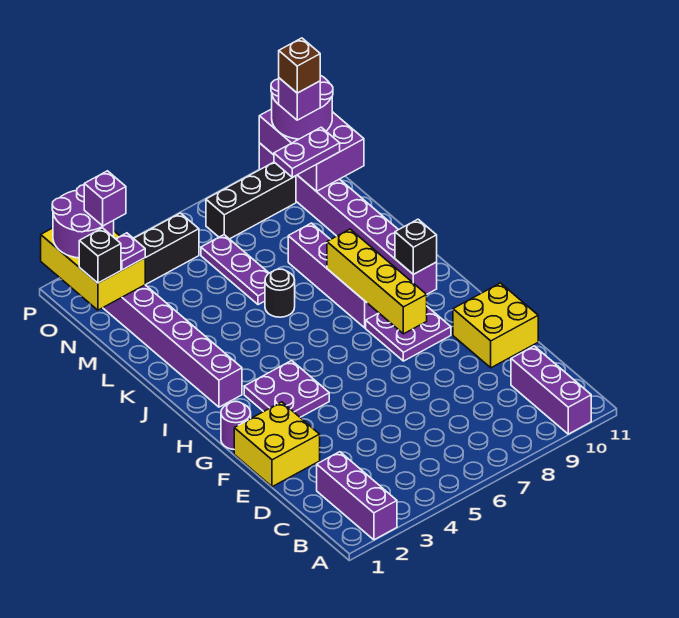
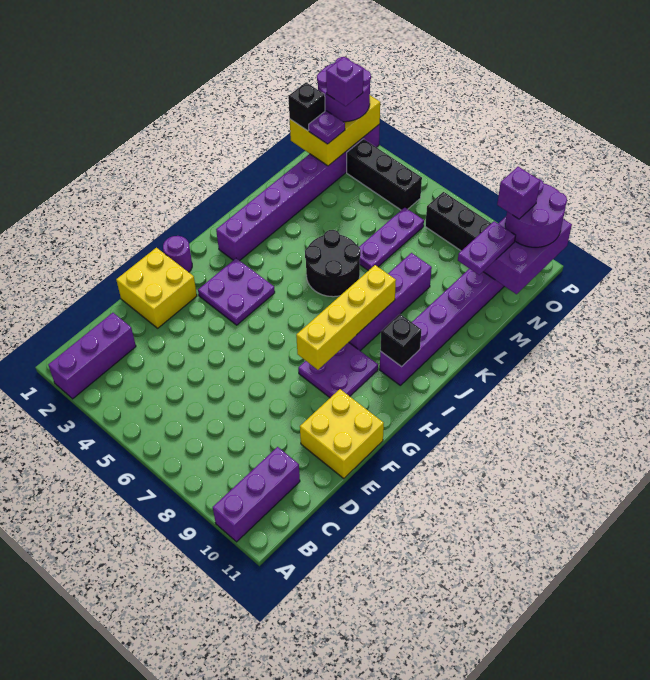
black round brick K6 level 1 -> black round brick J5:K6 level 1
purple plate N9:N10 level 3 -> purple plate M10:N10 level 3
brown brick O10 level 5 -> none

